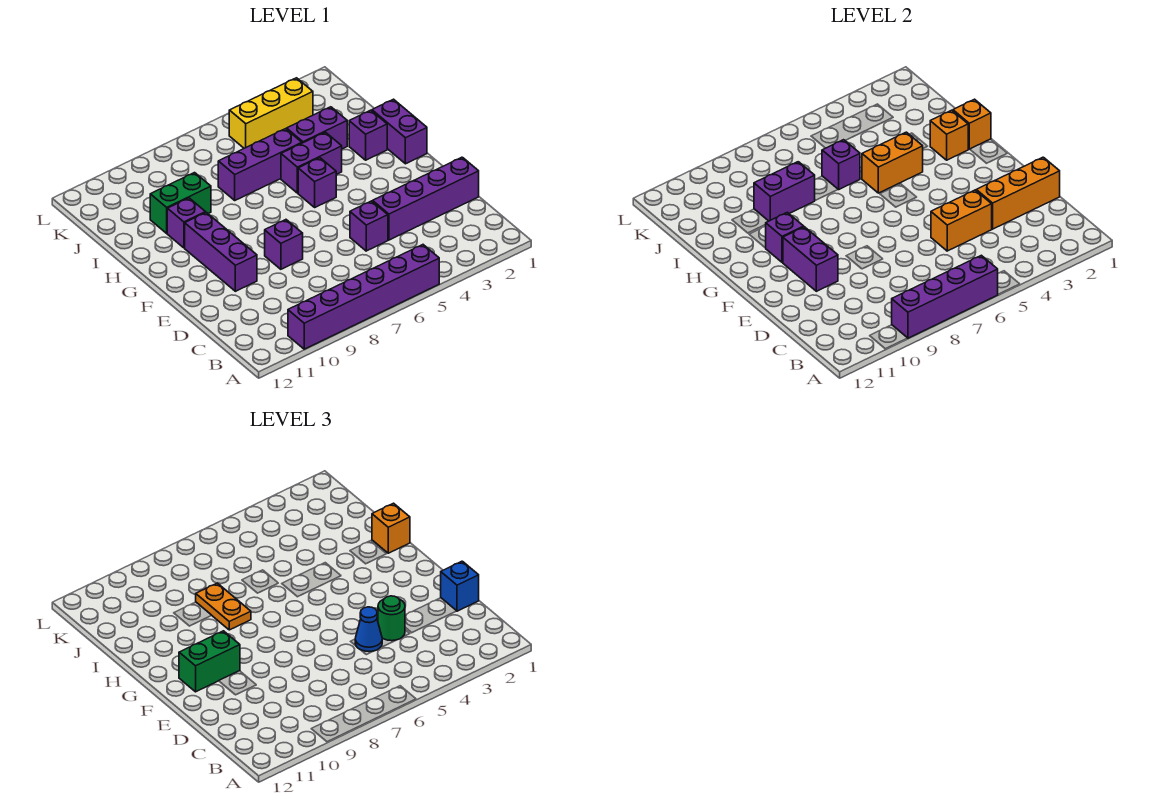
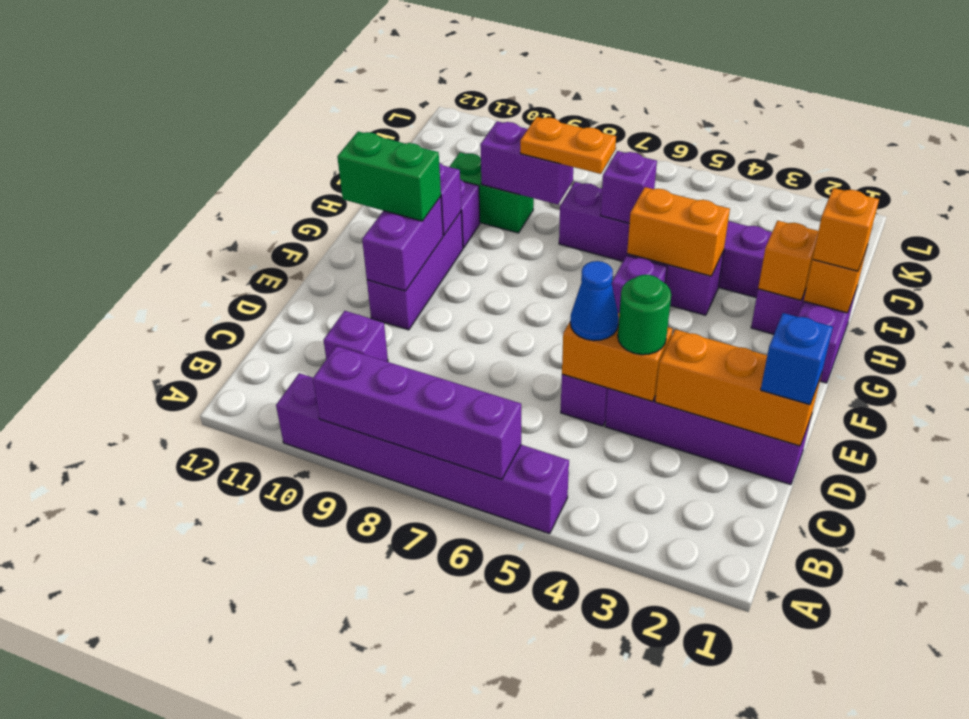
purple brick E8 level 1 -> purple brick C10 level 1
orange plate H8:I8 level 3 -> orange plate I7:I8 level 3
yellow brick K3:K5 level 1 -> none

